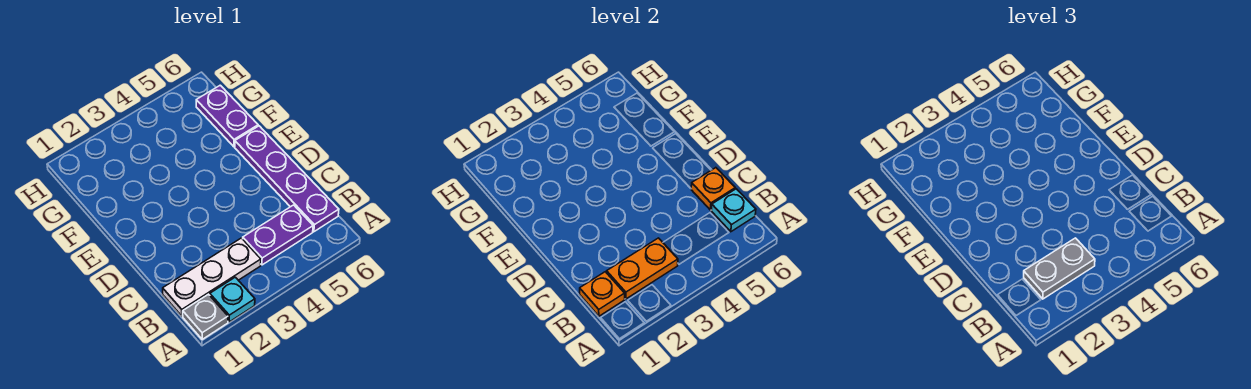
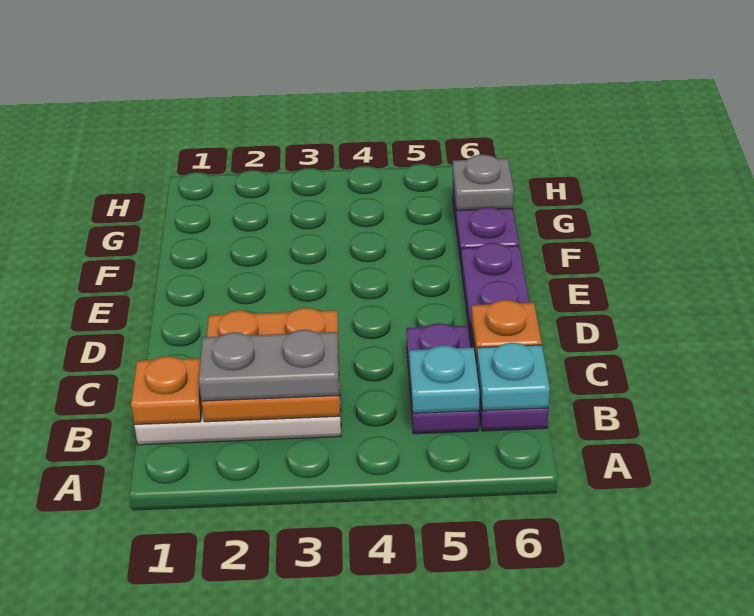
grey plate A1 level 1 -> grey plate G6 level 2
cyan plate A2 level 1 -> cyan plate B5 level 2
orange plate B2:B3 level 2 -> orange plate B2:C3 level 2
purple plate B4:B5 level 1 -> purple plate B5:C5 level 1

